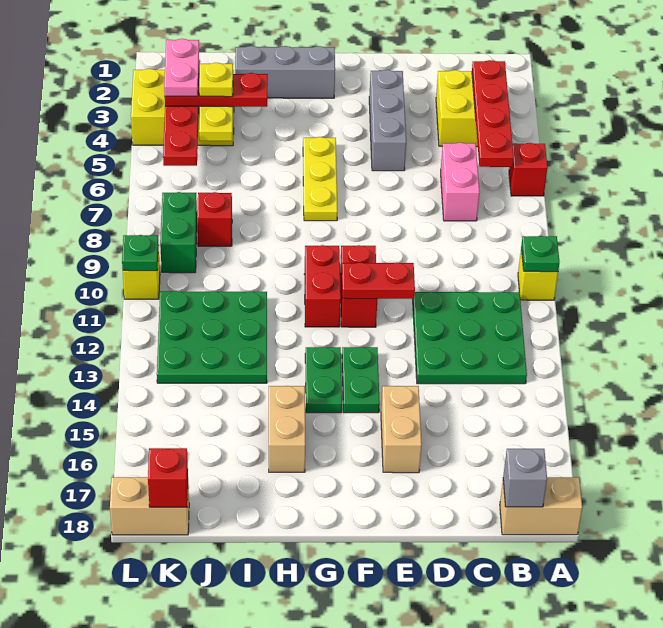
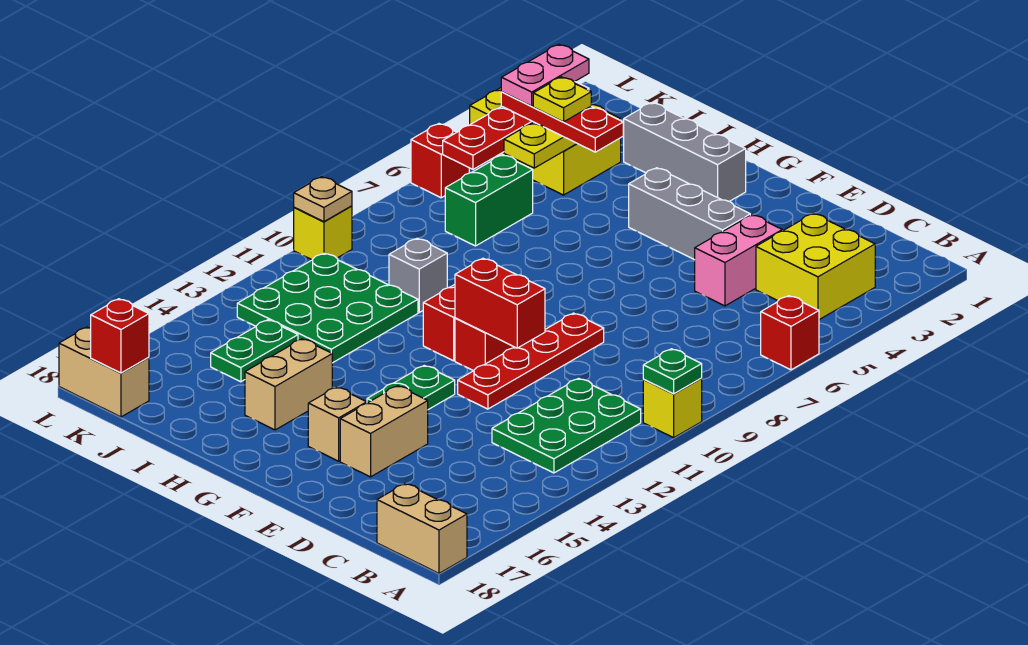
red plate B3:B6 level 2 -> red plate E9:E12 level 1
green plate B11:D13 level 1 -> green plate B11:C13 level 1
grey brick B18 level 2 -> grey brick I10 level 1
pink brick C6:C7 level 1 -> pink brick D4:D5 level 1
grey brick E3:E5 level 1 -> grey brick E4:G4 level 1
red plate E11:F11 level 2 -> red brick E11:F11 level 2
none -> tan brick F16 level 1
yellow plate G5:G7 level 1 -> none
green plate G13:G14 level 1 -> green plate J14:J15 level 1
red brick J8 level 1 -> red brick L6 level 1
green brick K8:K9 level 1 -> green brick J6:J7 level 1
green plate L10 level 2 -> tan plate L10 level 2

